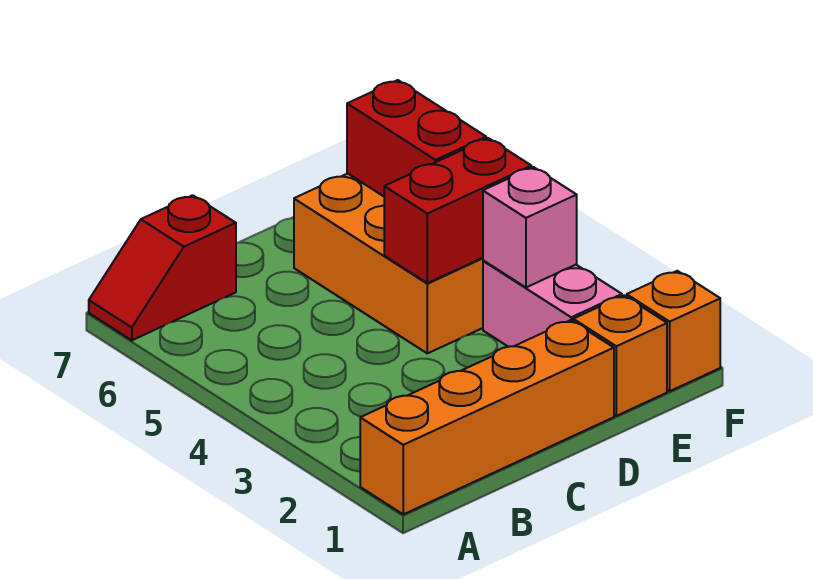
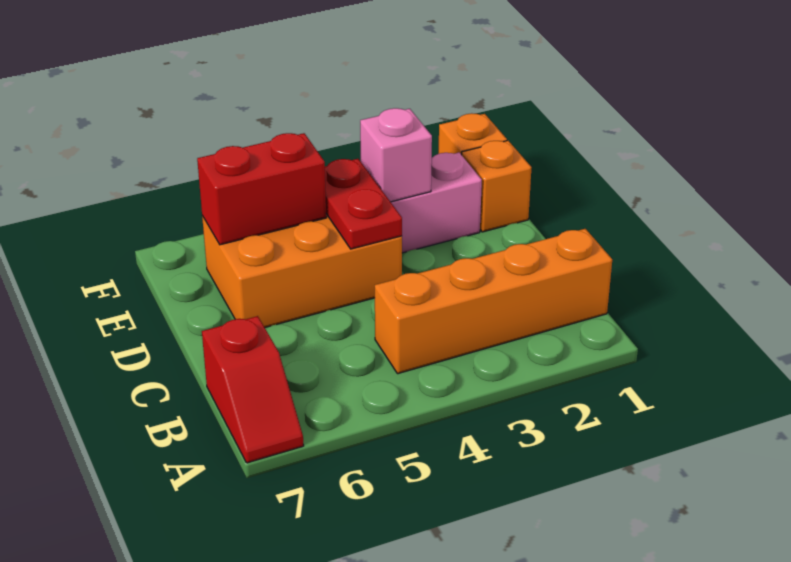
orange brick A1:D1 level 1 -> orange brick B1:B4 level 1
red brick D4:E4 level 2 -> red plate D4:E4 level 2

